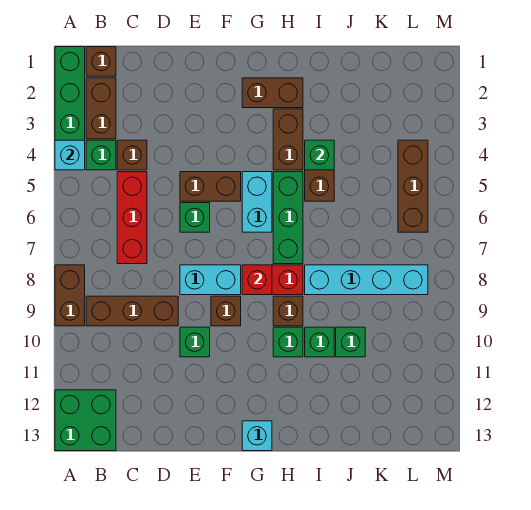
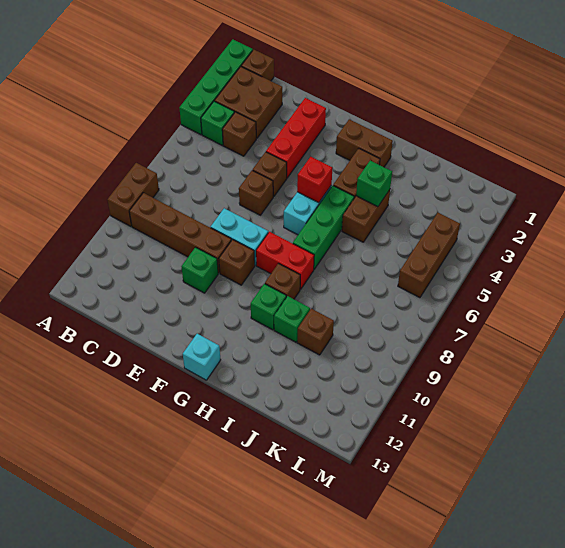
cyan brick A4 level 2 -> none
green brick A12:B13 level 1 -> none
brown brick B2:B3 level 1 -> brown brick B2:C3 level 1
brown brick B9:D9 level 1 -> brown brick B9:E9 level 1
red brick C5:C7 level 1 -> red brick E2:E4 level 1
brown brick E5:F5 level 1 -> brown brick E5 level 1
green brick E6 level 1 -> brown brick E6 level 1
red brick G8 level 2 -> red brick G5 level 2
cyan brick I8:L8 level 1 -> none
green brick J10 level 1 -> brown brick J10 level 1

